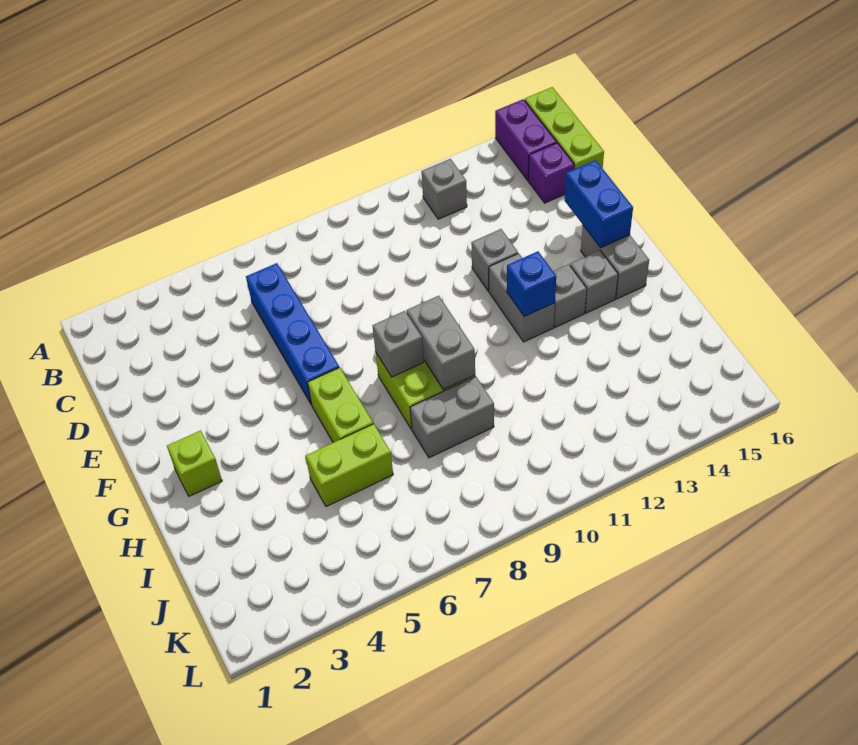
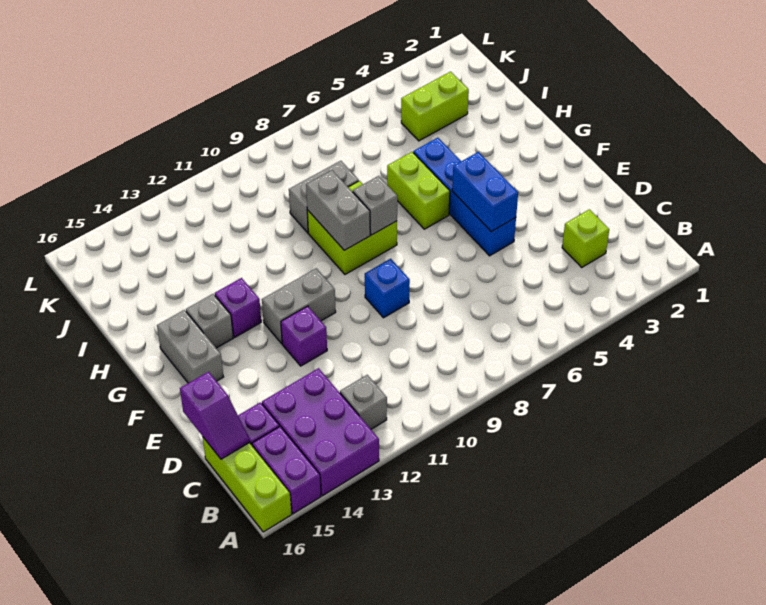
none -> purple brick A13:C14 level 1
blue brick C6:F6 level 1 -> blue brick E5:H5 level 1
none -> purple slope C16:D16 level 2 top D
grey brick E12 level 1 -> purple brick E12 level 1
blue brick E15:F15 level 2 -> blue brick E5:F5 level 2
grey brick F12:G12 level 1 -> grey brick F11:F12 level 1
lime brick G2 level 1 -> lime brick C3 level 1
blue brick G12 level 2 -> blue brick E9 level 1
grey brick G13 level 1 -> purple brick G13 level 1
lime brick I5:I6 level 1 -> lime brick J3:J4 level 1

